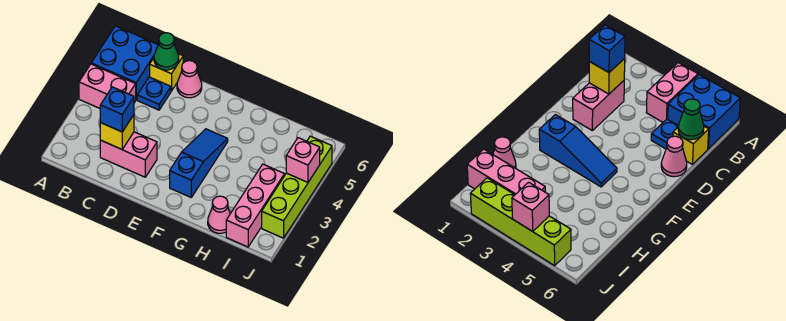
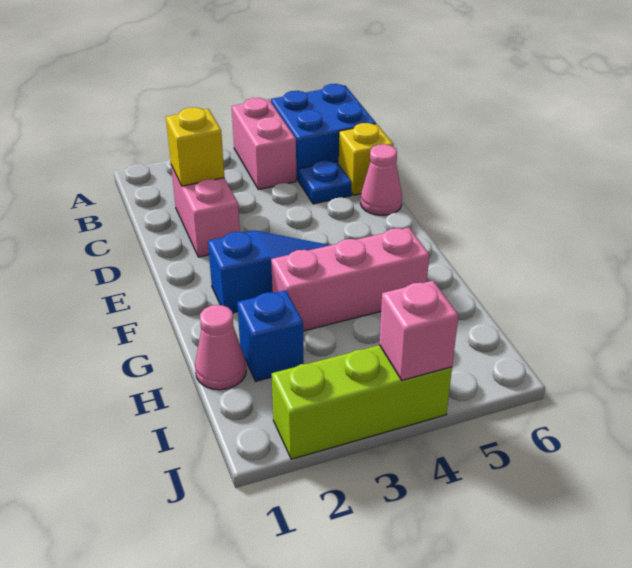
blue brick C2 level 3 -> blue brick H2 level 1
green cone C6 level 2 -> none
pink brick I1:I3 level 1 -> pink brick G3:G5 level 1
lime brick J2:J5 level 1 -> lime brick J2:J4 level 1

